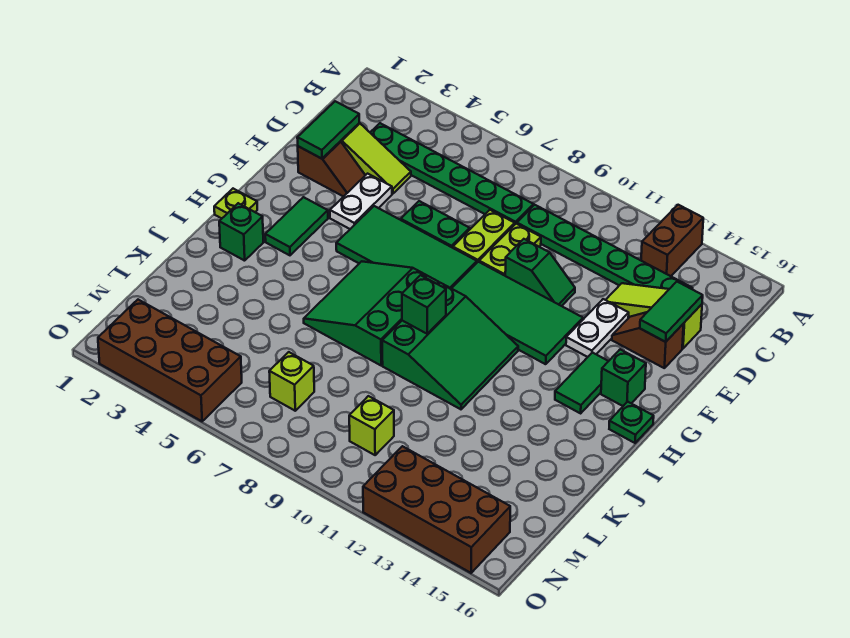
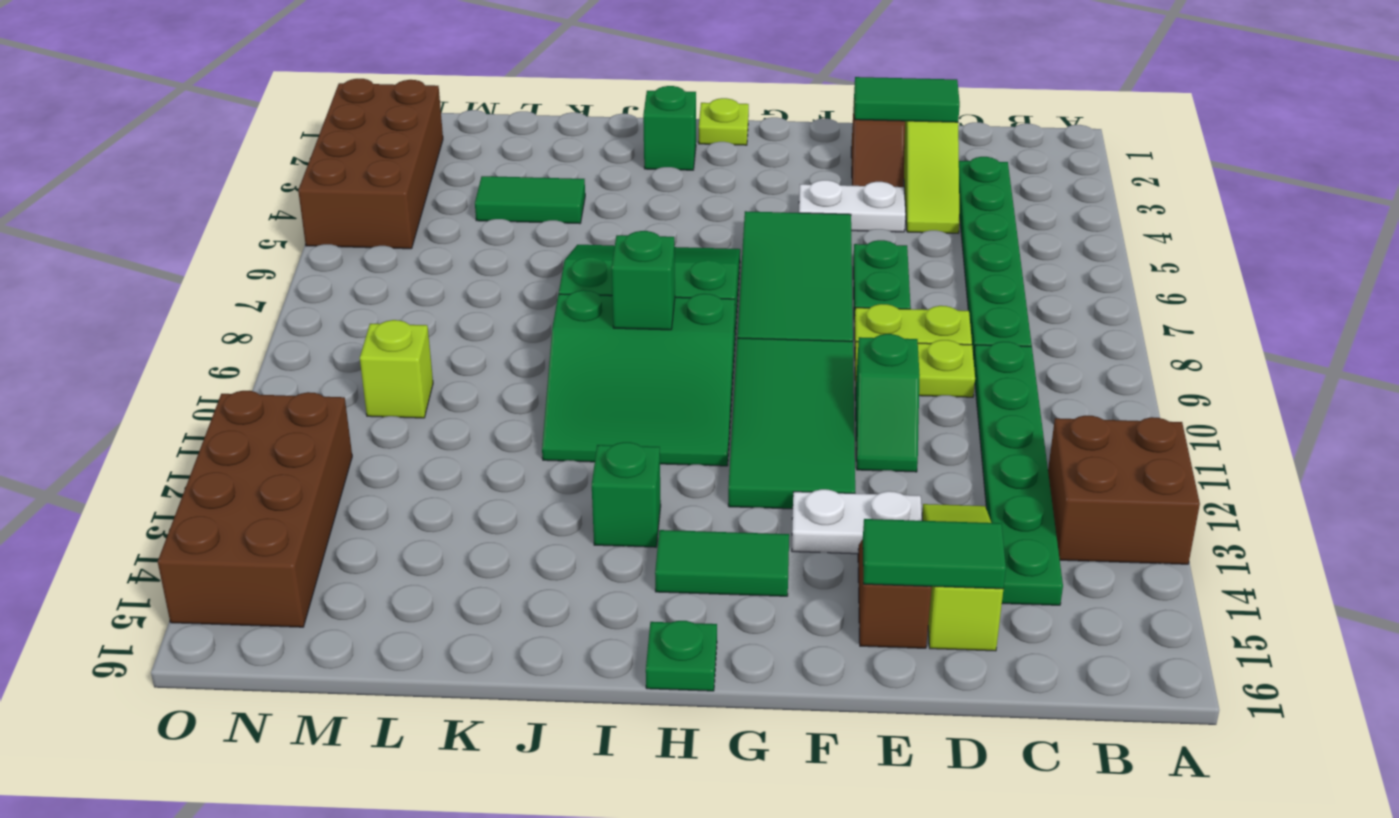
brown brick A13:B13 level 1 -> brown brick A12:B13 level 1
green tile G3:H3 level 1 -> green tile K4:L4 level 1
green brick G15 level 1 -> green brick I13 level 1
lime brick M7 level 1 -> none

